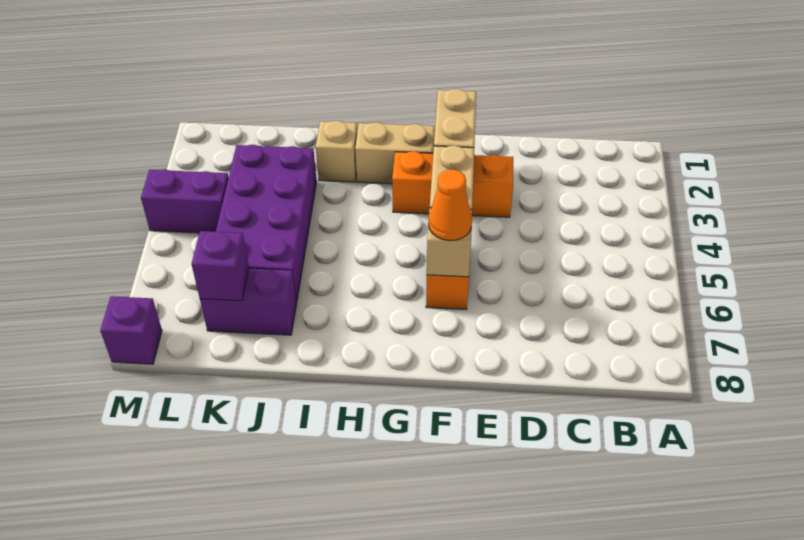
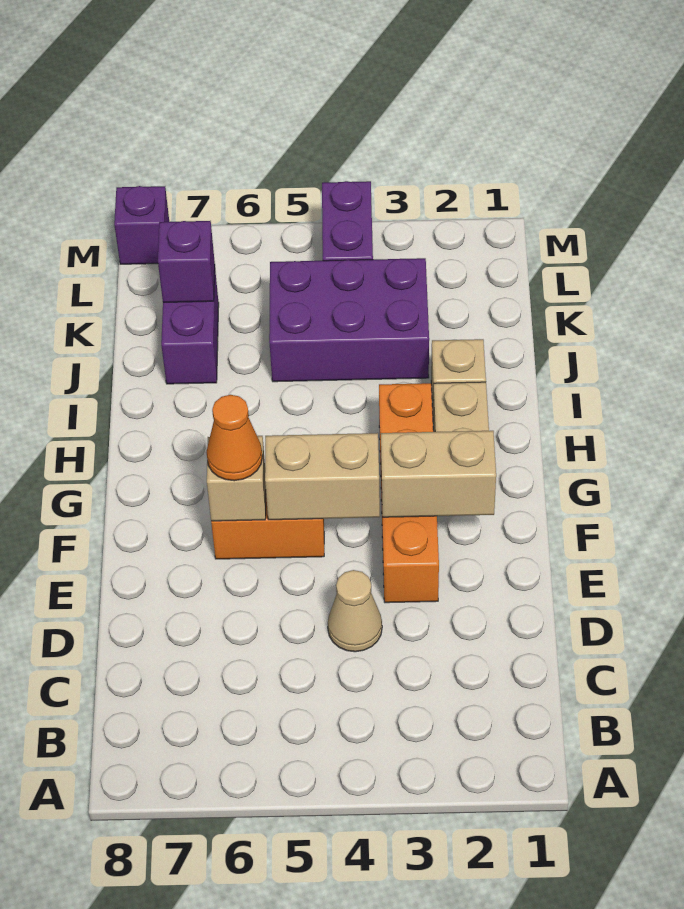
none -> tan cone D4 level 1
orange brick E3:G3 level 1 -> orange brick E3:H3 level 1
purple brick J3:K6 level 1 -> purple brick J3:K5 level 1

